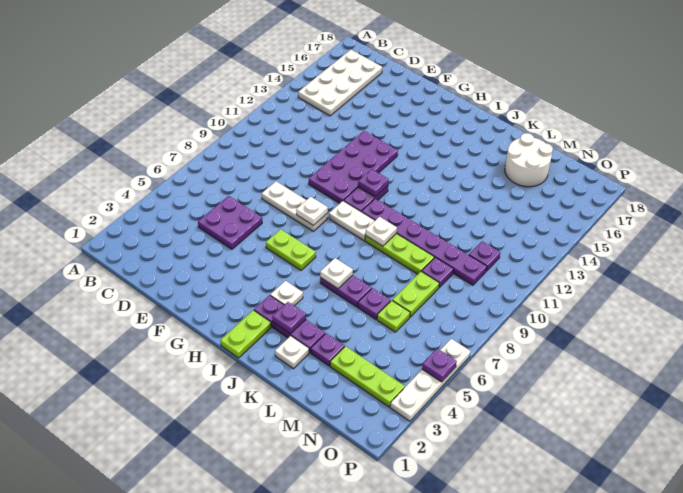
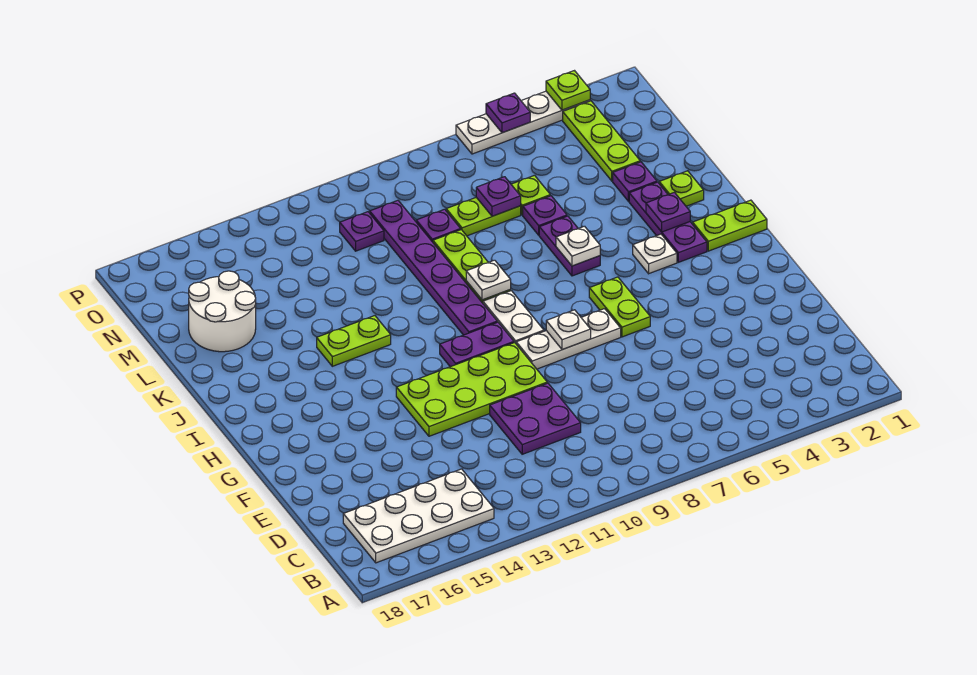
purple plate D5:E6 level 1 -> purple plate D10:E11 level 1
white plate E8:G8 level 1 -> white plate G7:G9 level 1
purple plate F10:G13 level 1 -> lime plate F10:G13 level 1
purple plate H11 level 2 -> purple plate M7 level 2
none -> lime plate J13:J14 level 1
white plate K2 level 1 -> lime plate K2 level 1
none -> lime plate P3 level 2

